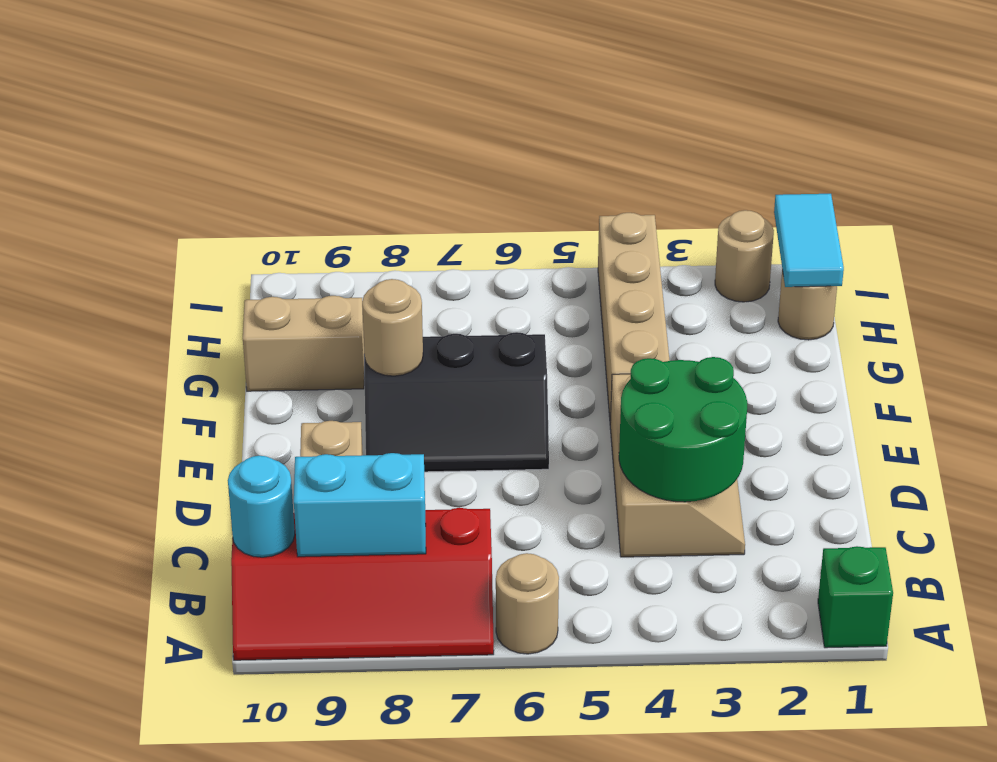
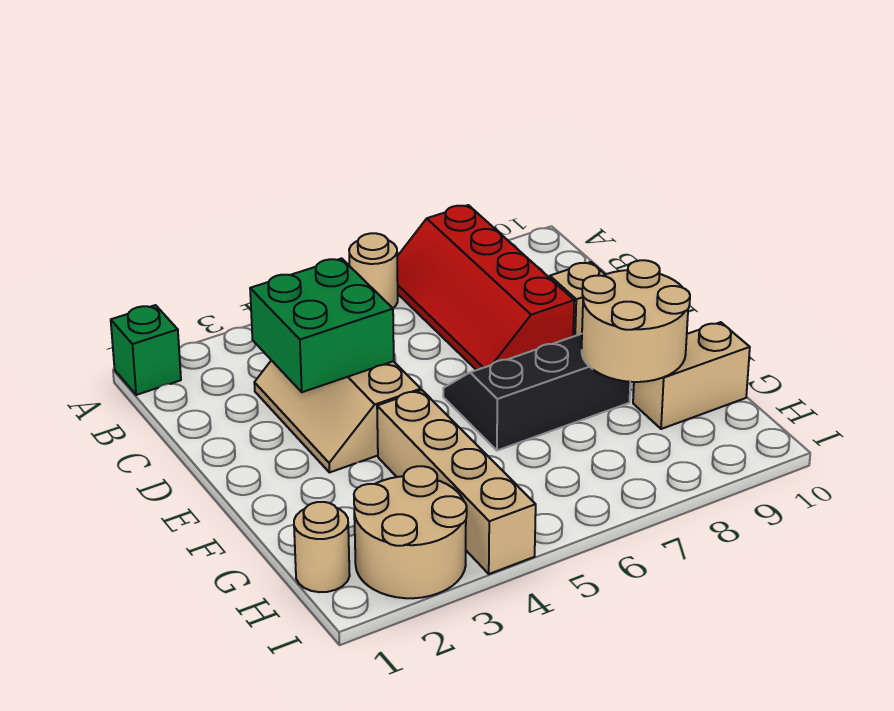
red slope A7:B10 level 1 top B -> red slope A7:D8 level 1 top 8
cyan brick B8:B9 level 2 -> none
cyan round brick B10 level 2 -> none
green round brick C3:D4 level 2 -> green brick C3:D4 level 2
tan round brick F8 level 2 -> tan round brick F8:G9 level 2
cyan tile H1:I1 level 2 -> none
tan round brick I2 level 1 -> tan round brick H2:I3 level 1

